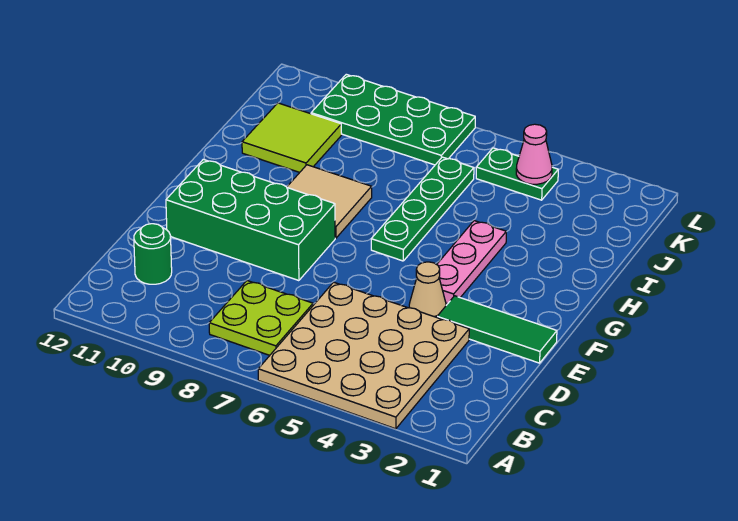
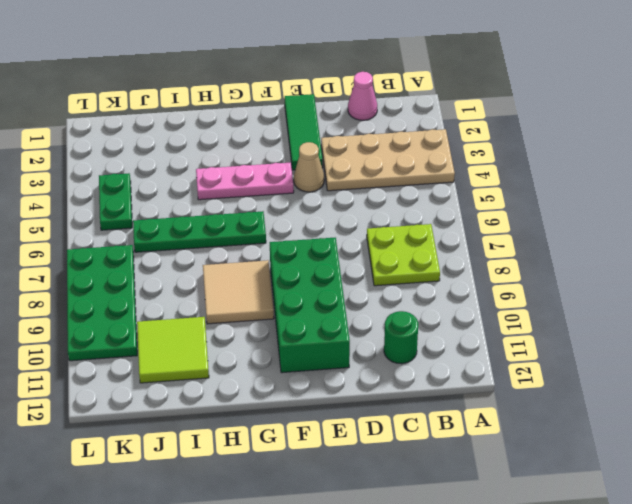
tan plate A3:D6 level 1 -> tan plate A3:D4 level 1
pink cone K4 level 2 -> pink cone C1 level 1

